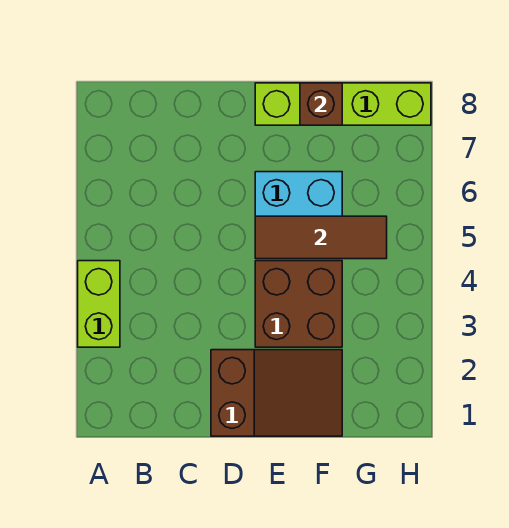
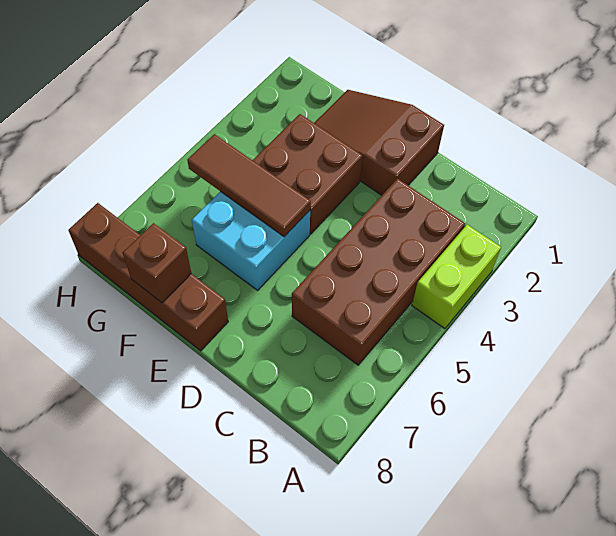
none -> brown brick B3:C6 level 1
lime brick E8:H8 level 1 -> brown brick E8:H8 level 1

